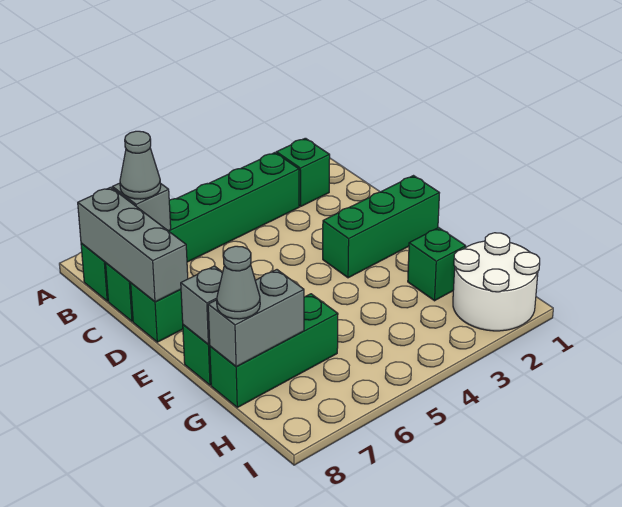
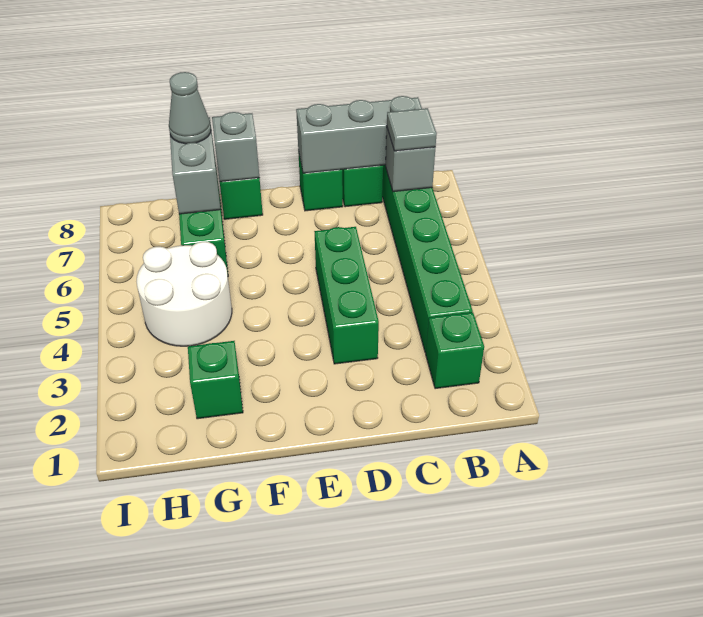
grey cone B7 level 3 -> grey tile B7 level 3
green brick E1:E3 level 1 -> green brick D3:D5 level 1
white round brick H1:I2 level 1 -> white round brick G4:H5 level 1

